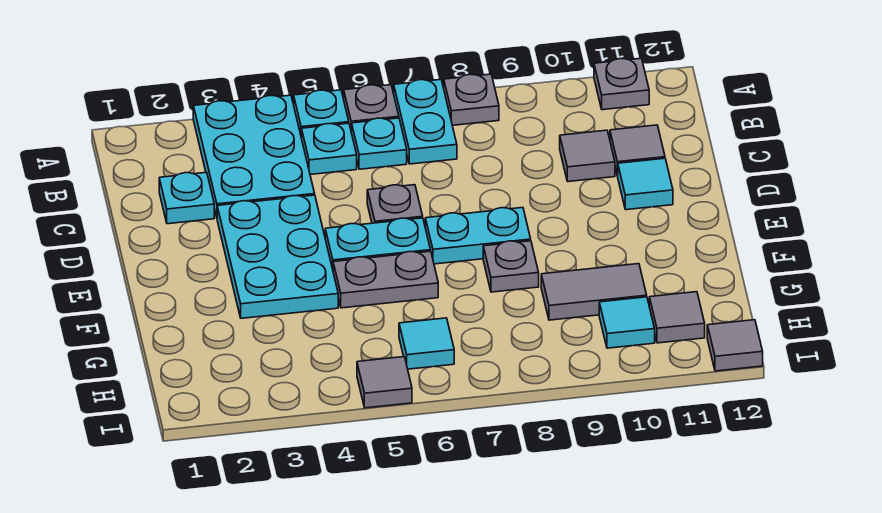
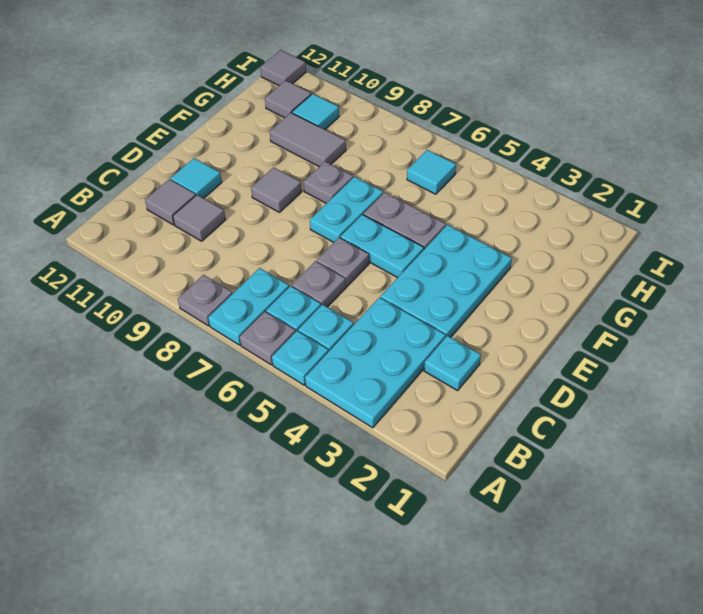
grey plate A11 level 1 -> grey plate C6 level 1
cyan plate E7:E8 level 1 -> cyan plate E7:F7 level 1
grey tile I5 level 1 -> grey tile E9 level 1

